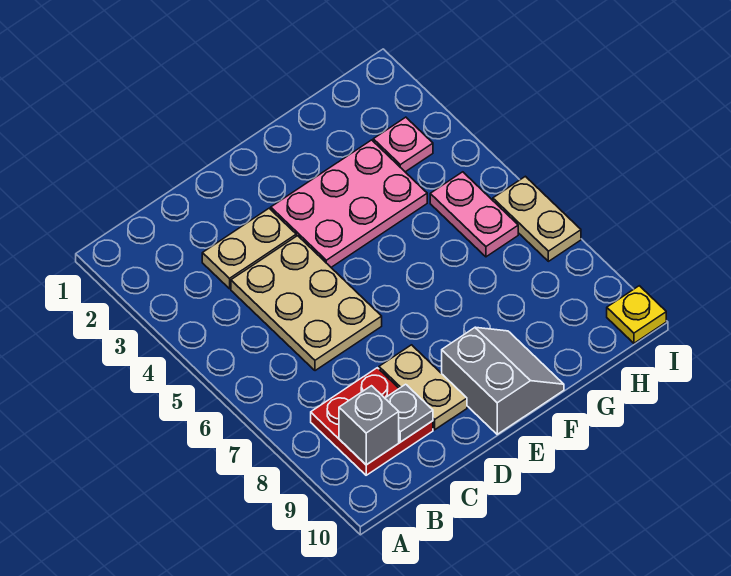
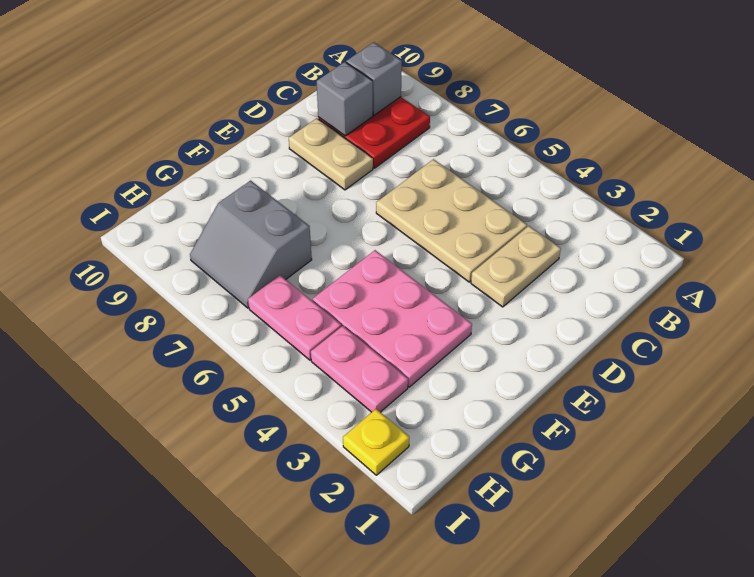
grey plate C9 level 2 -> grey brick C9 level 2
pink plate E3:G4 level 1 -> pink plate F3:G5 level 1
grey slope E9:F10 level 1 top E -> grey slope G7:H8 level 1 top G
pink plate H3 level 1 -> pink plate H3:H4 level 1
tan plate I6:I7 level 1 -> none
yellow plate I10 level 1 -> yellow plate I2 level 1

